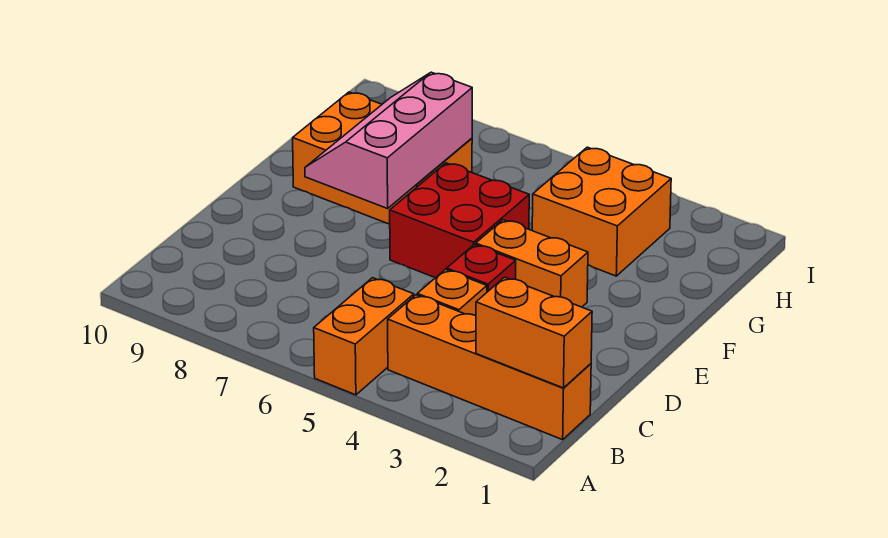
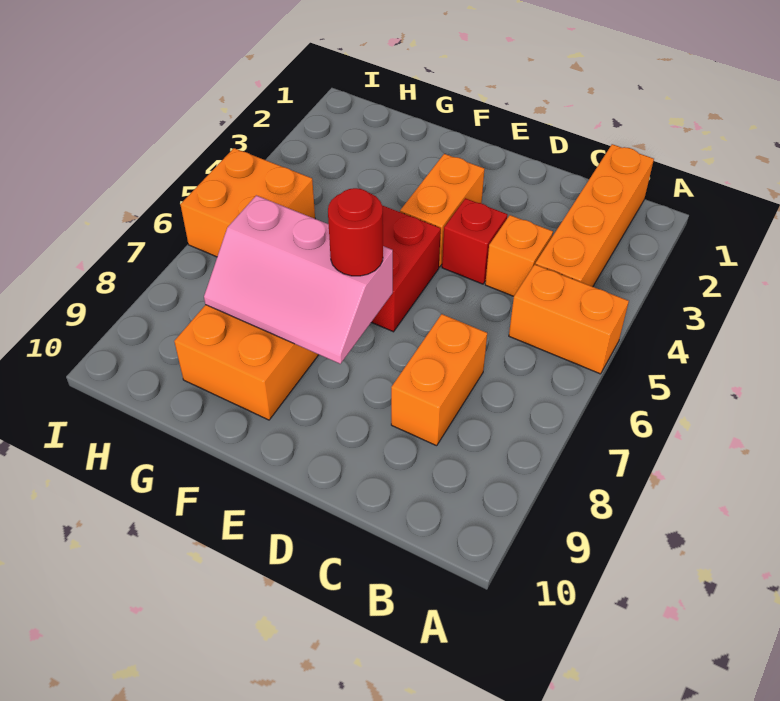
orange brick B1:B2 level 2 -> orange brick C7:C8 level 1
none -> red round brick E7 level 3
orange brick G3:H4 level 1 -> orange brick H5:I6 level 1

